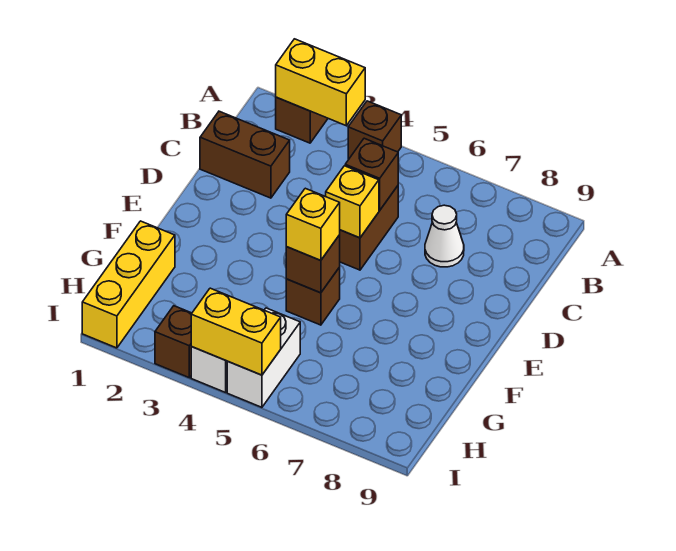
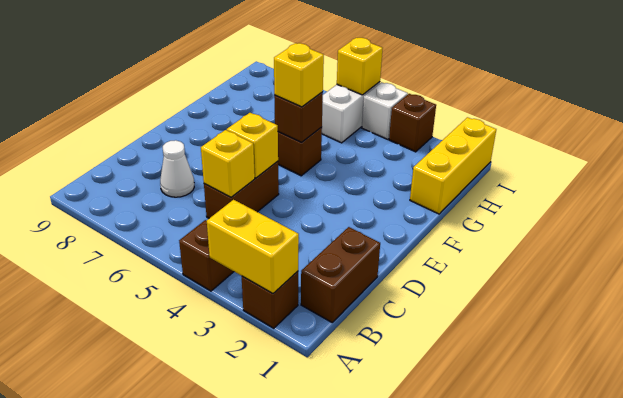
brown brick C1:C2 level 1 -> brown brick B1:C1 level 1
brown brick C5 level 2 -> yellow brick C5 level 2
yellow brick I4:I5 level 2 -> yellow brick I5 level 2

